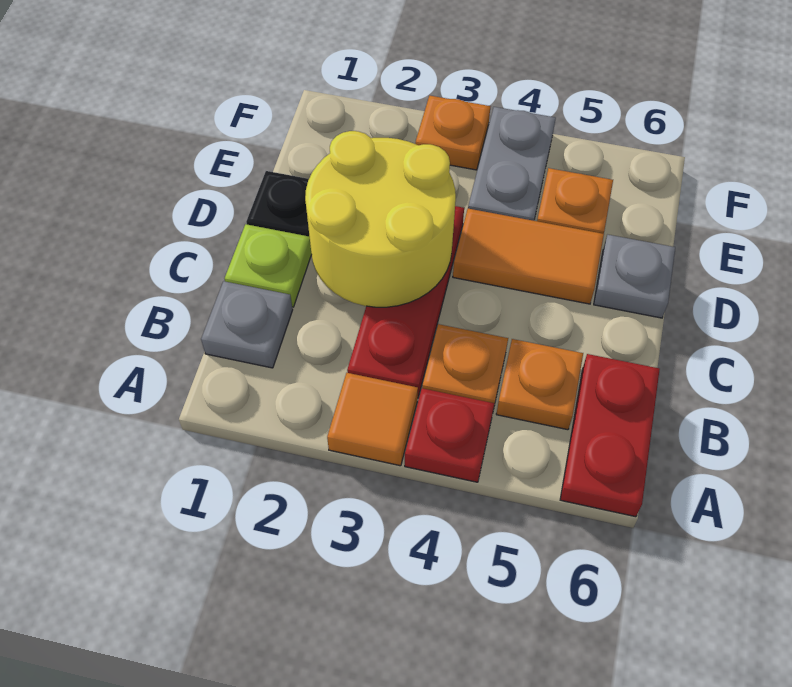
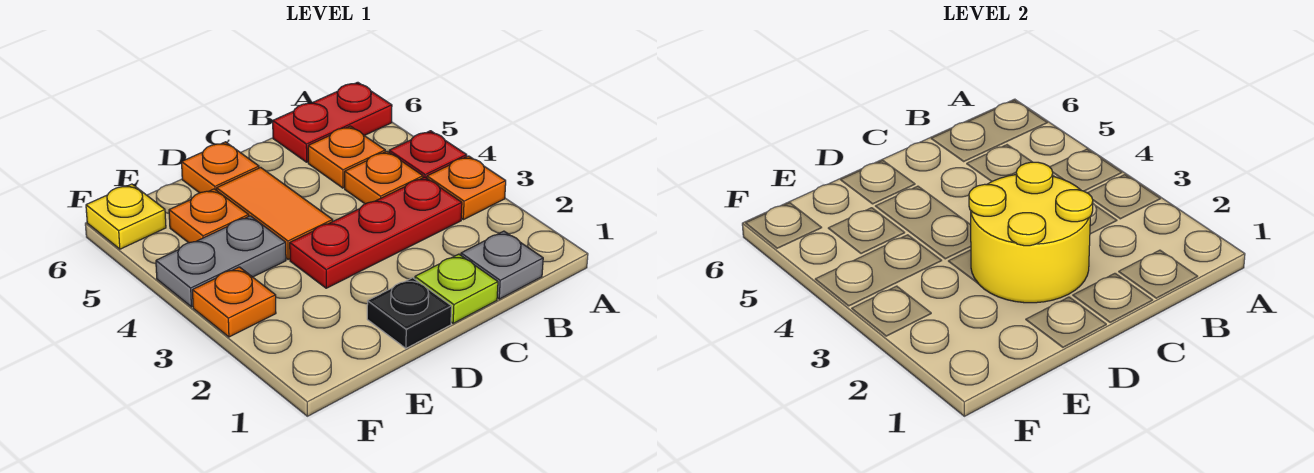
orange tile A3 level 1 -> orange plate A3 level 1
grey plate D6 level 1 -> orange plate D6 level 1
none -> yellow plate F6 level 1

